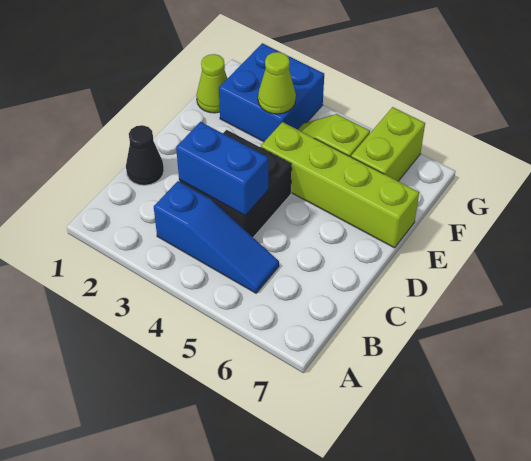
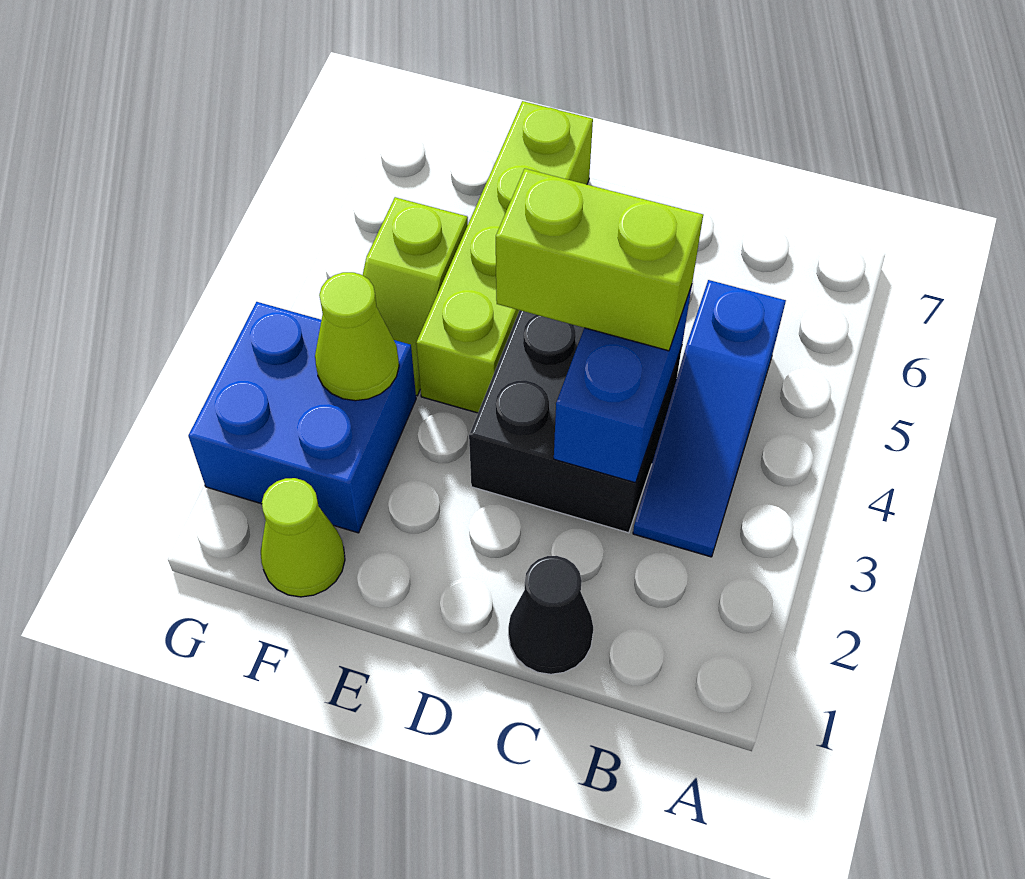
blue slope B3:B5 level 1 top 3 -> blue slope B3:B5 level 1 top 5
lime brick F6:G6 level 1 -> lime brick C4:D4 level 3

